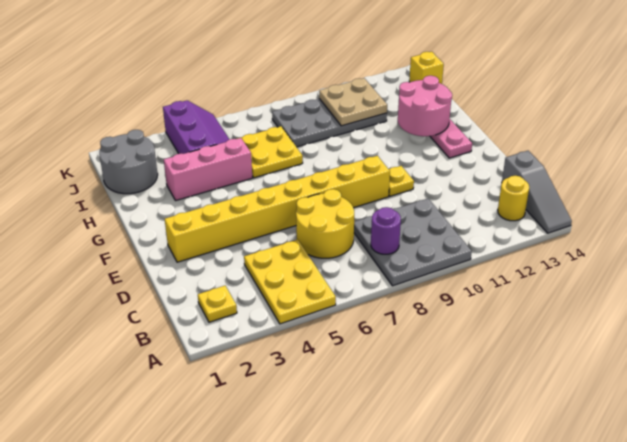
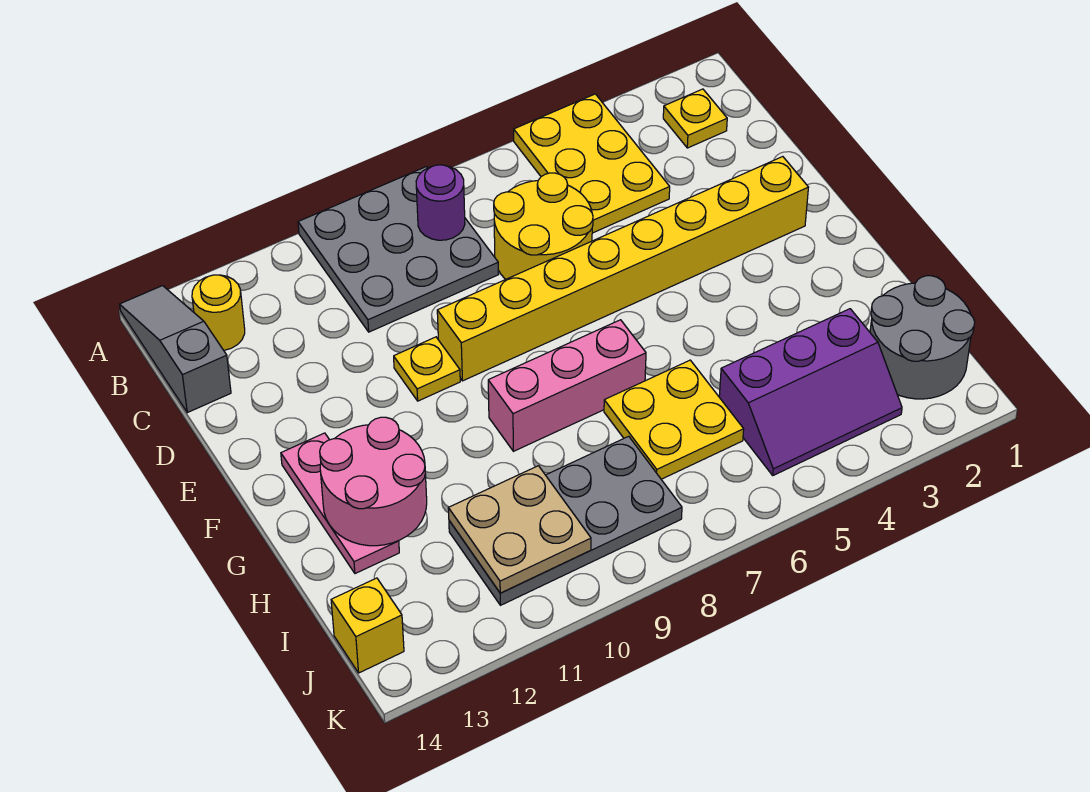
pink brick H3:H5 level 1 -> pink brick G7:G9 level 1
purple slope I4:K5 level 1 top 4 -> purple slope I3:J5 level 1 top I

